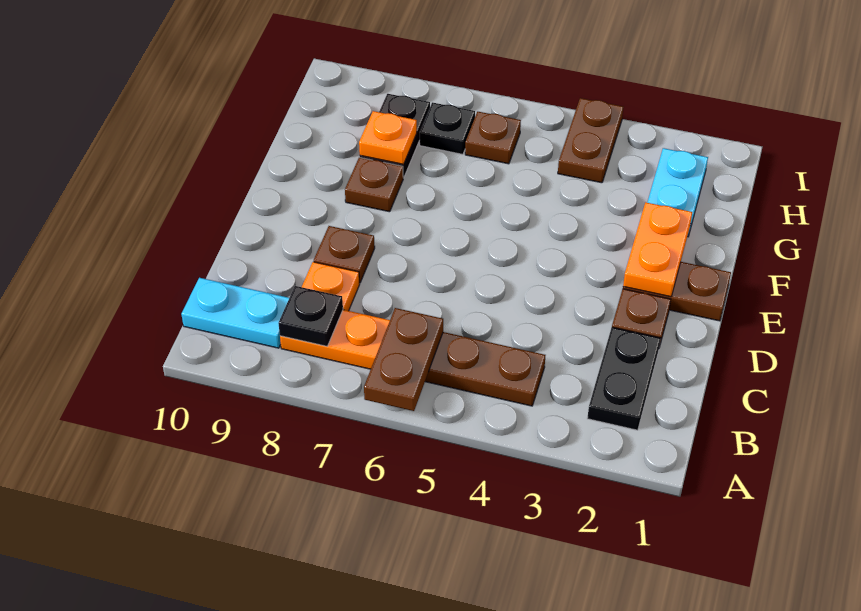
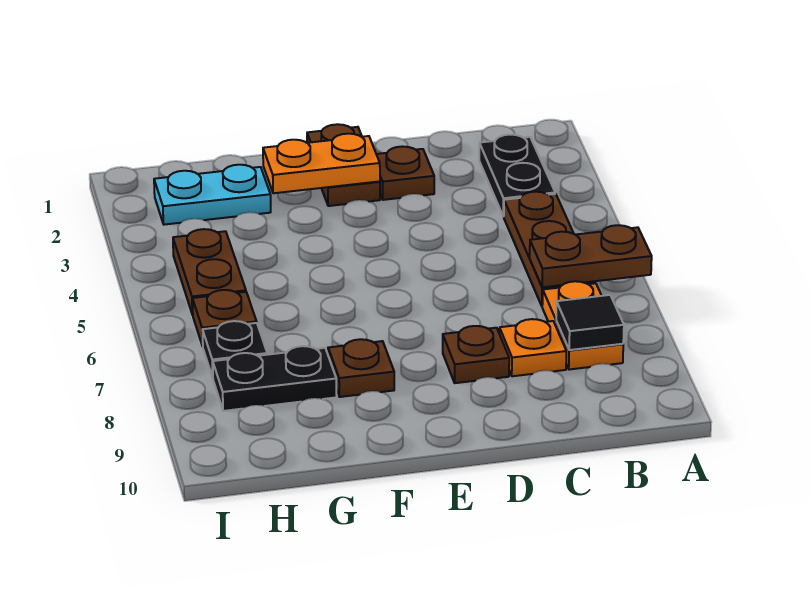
black plate B2:C2 level 1 -> black plate B2:B3 level 1
black plate B8 level 2 -> black tile B8 level 2
cyan plate B9:B10 level 1 -> none
orange plate G8 level 2 -> none
brown plate H4:I4 level 1 -> brown plate H4:H5 level 1

